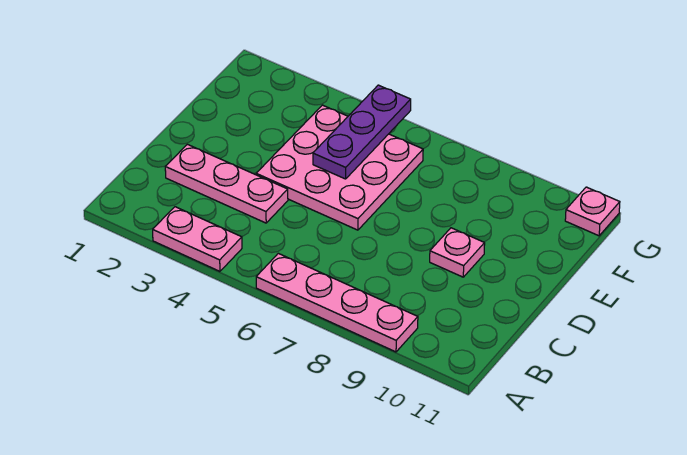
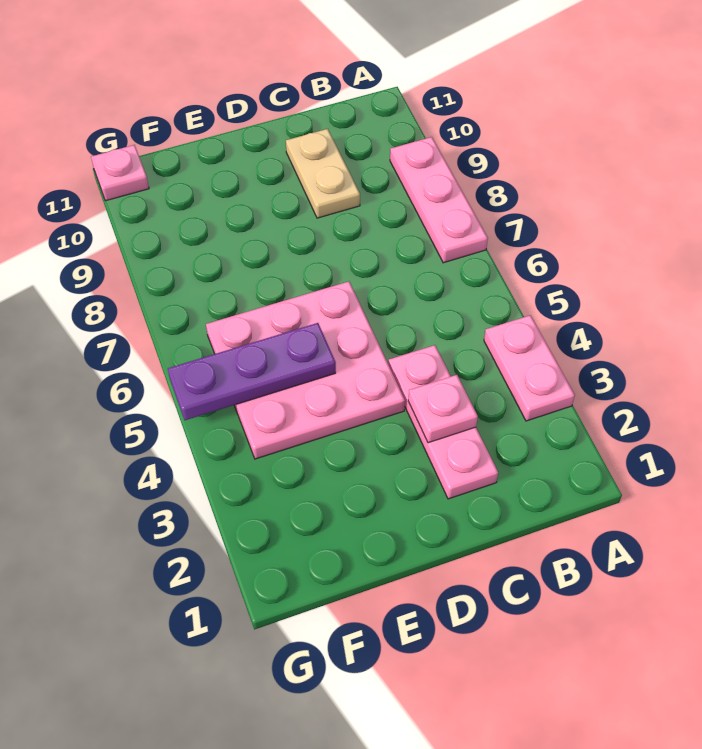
pink plate A6:A9 level 1 -> pink plate A7:A9 level 1
none -> tan plate C9:C10 level 1
pink plate D9 level 1 -> pink plate C3 level 2

